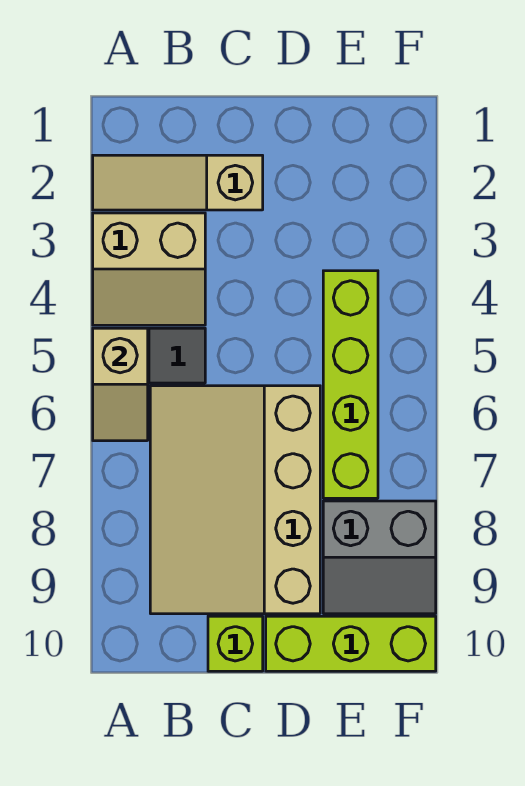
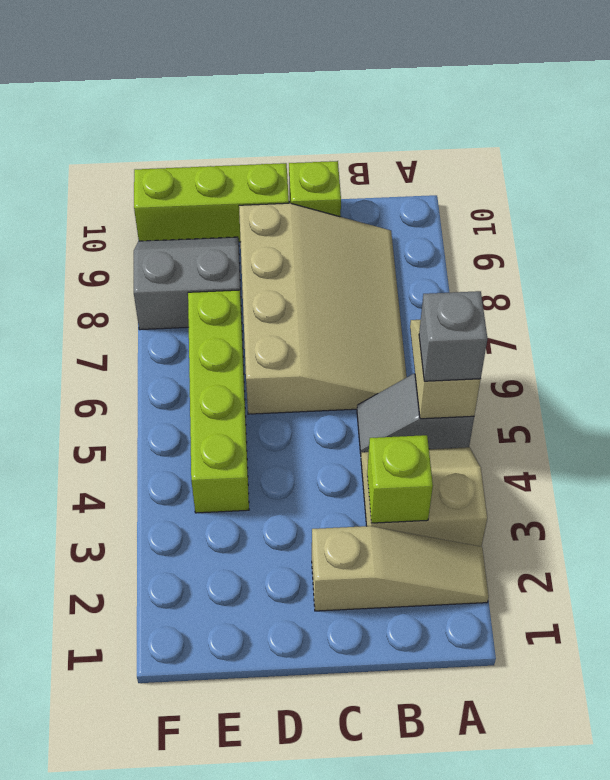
none -> grey brick A5 level 3
none -> lime brick B3 level 2

